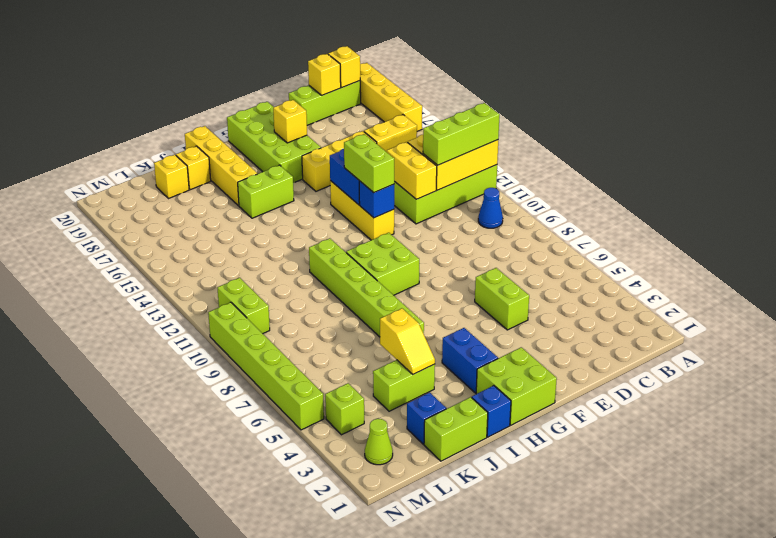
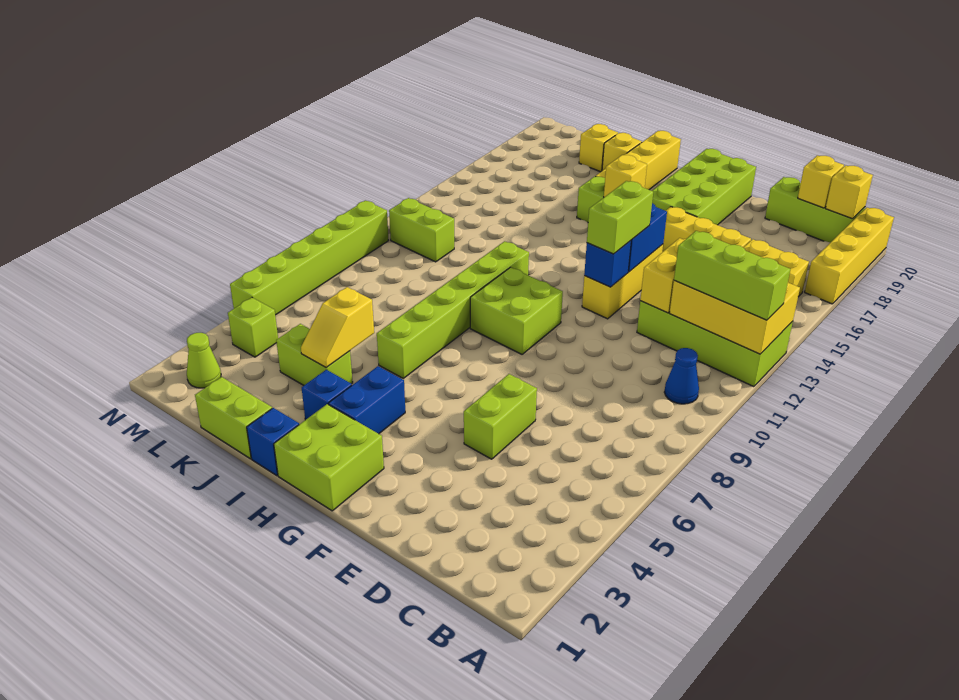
yellow brick F18 level 2 -> yellow brick H16 level 2
blue brick K2 level 1 -> blue brick I3 level 1
lime brick M10:M11 level 1 -> lime brick L11:M11 level 1

